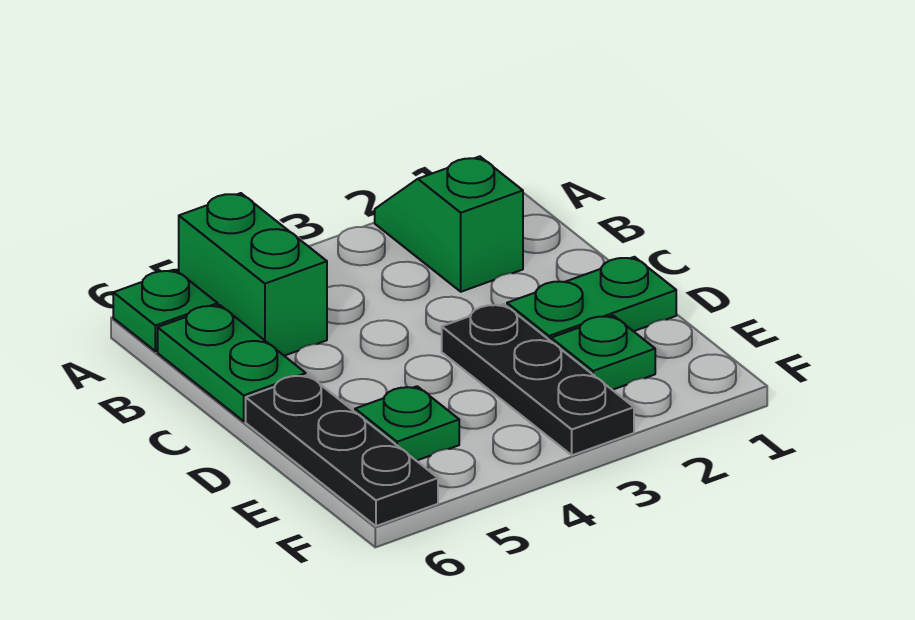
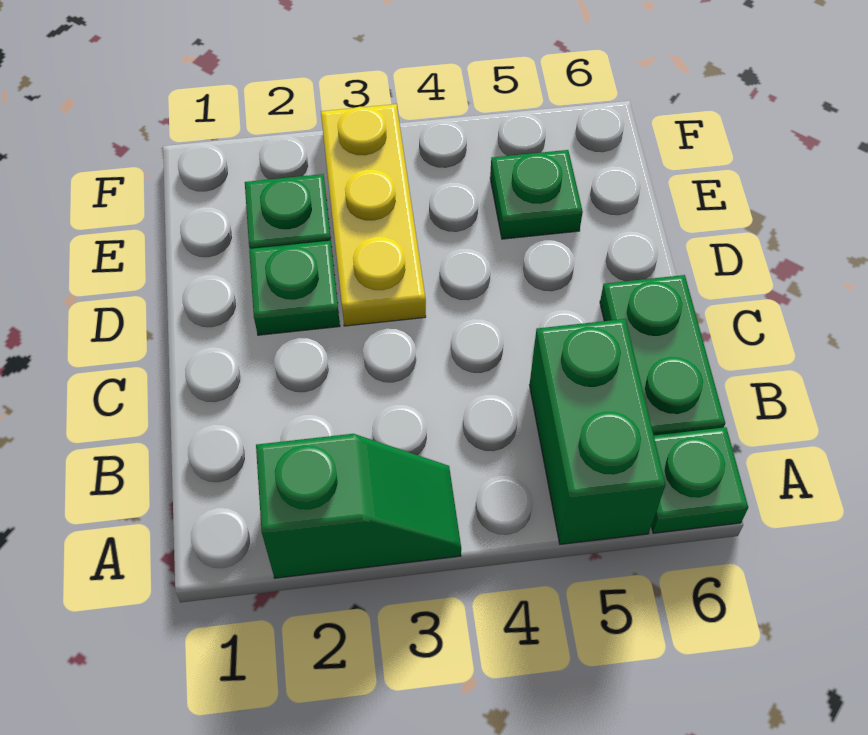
green slope A2:B2 level 1 top B -> green slope A2:A3 level 1 top 2
green plate D1:D2 level 1 -> green plate D2 level 1
black plate D3:F3 level 1 -> yellow plate D3:F3 level 1
black plate D6:F6 level 1 -> none

